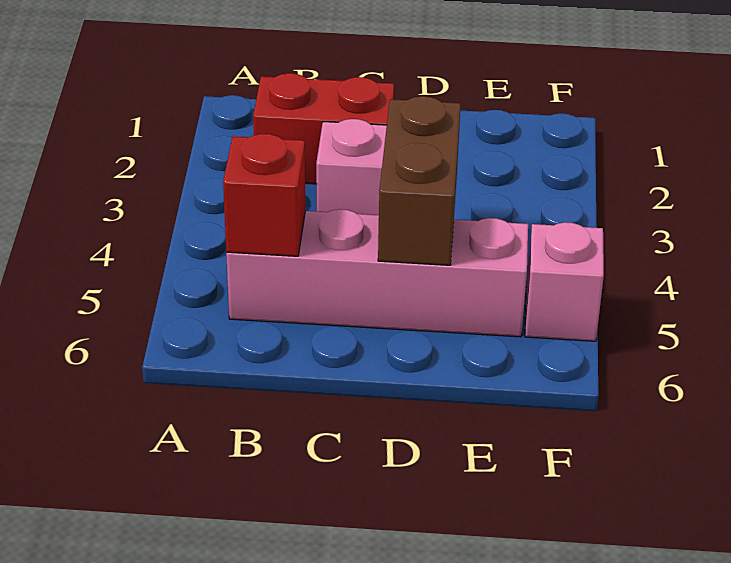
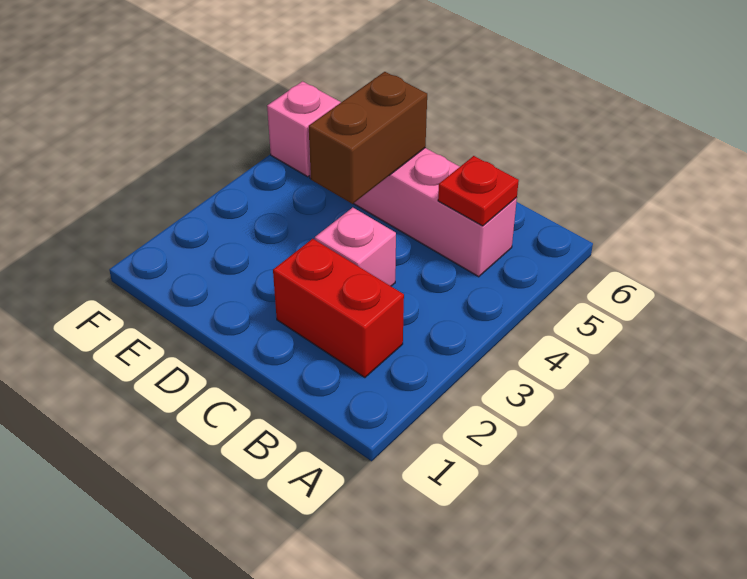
red brick B5 level 2 -> red plate B5 level 2

